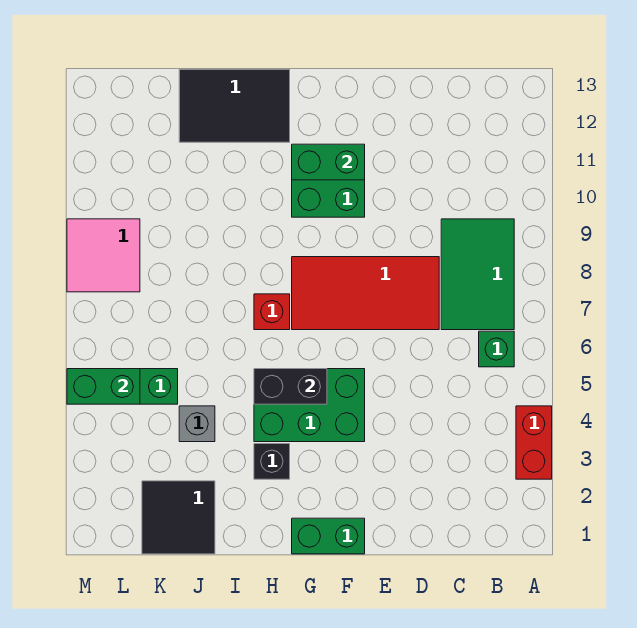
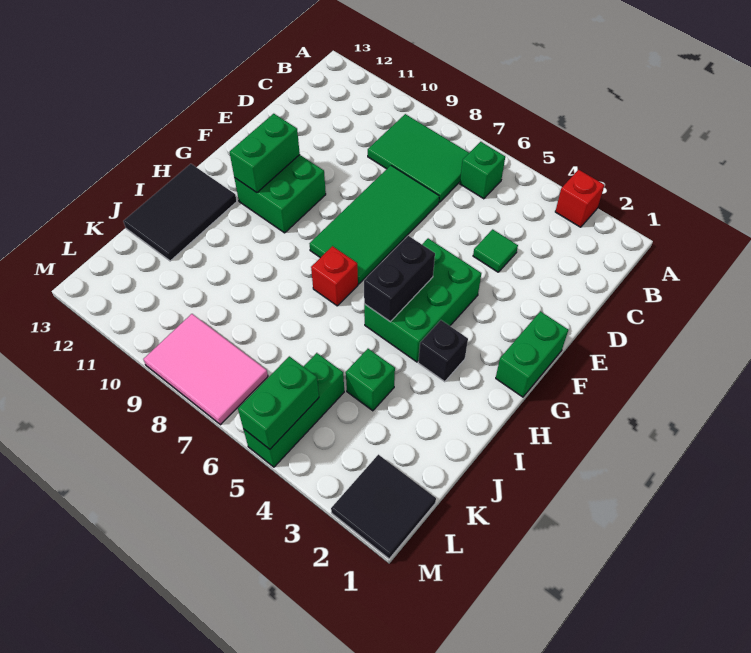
red brick A3:A4 level 1 -> red brick A3 level 1
none -> green tile D4 level 1
red tile D7:G8 level 1 -> green tile D7:G8 level 1
black tile J1:K2 level 1 -> black tile L1:M2 level 1
grey brick J4 level 1 -> green brick J4 level 1
pink tile L8:M9 level 1 -> pink tile L7:M9 level 1

